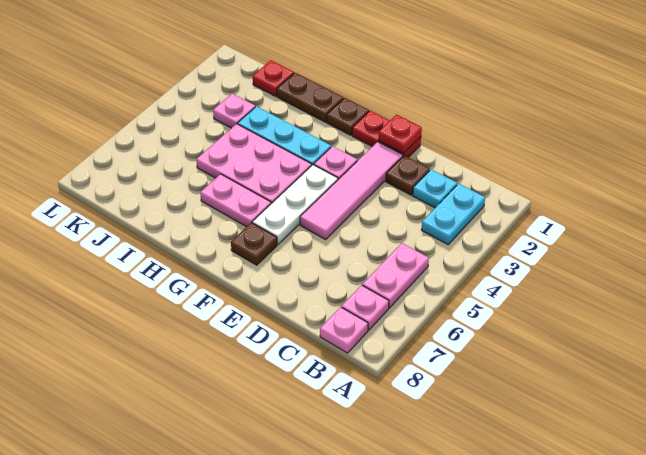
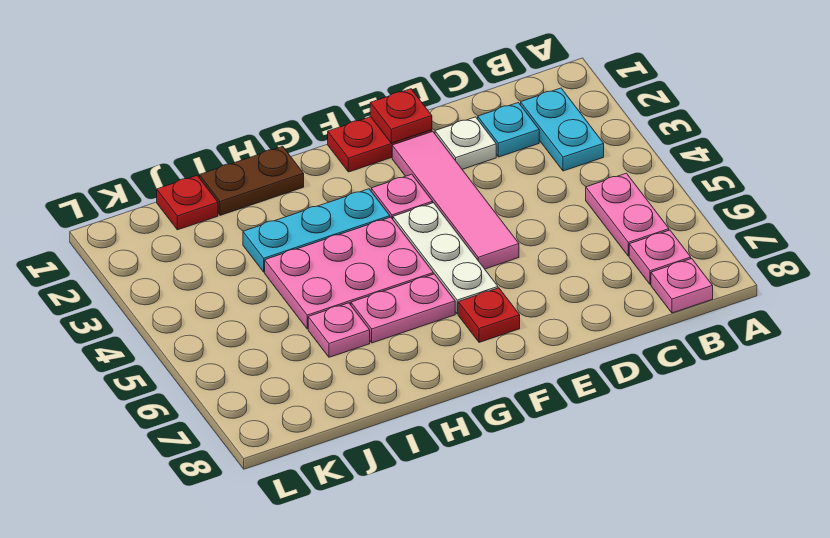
brown plate D2 level 1 -> white plate D2 level 1
brown plate F7 level 1 -> red plate F7 level 1
brown plate G1 level 1 -> none
pink plate J3 level 1 -> pink plate I6 level 1

